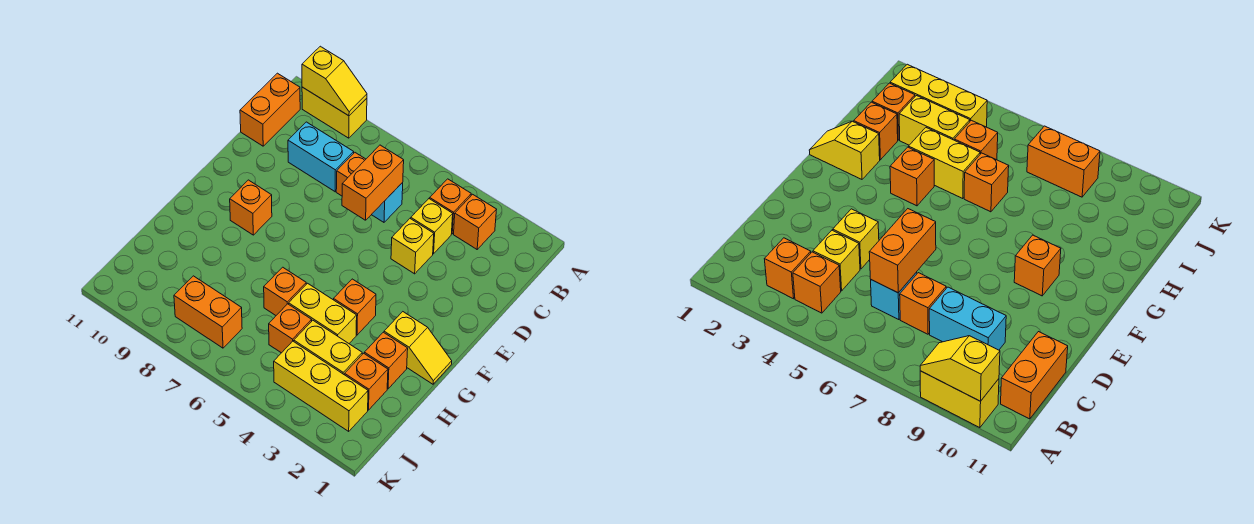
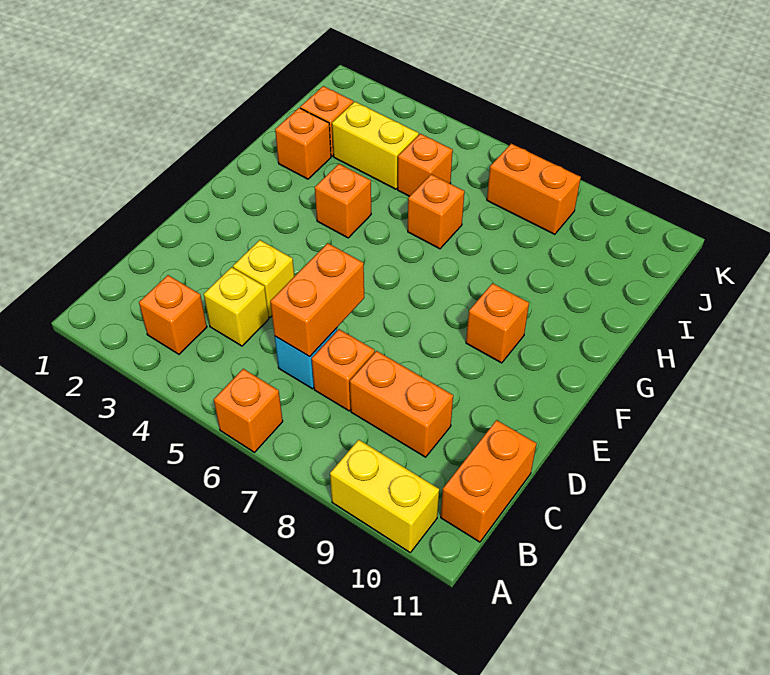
yellow slope A9:A10 level 2 top 10 -> none
orange brick B4 level 1 -> orange brick A6 level 1
cyan brick C8:C9 level 1 -> orange brick C8:C9 level 1
yellow slope G1:G2 level 1 top 2 -> none
yellow brick H4:H5 level 1 -> none
yellow brick J2:J4 level 1 -> none

